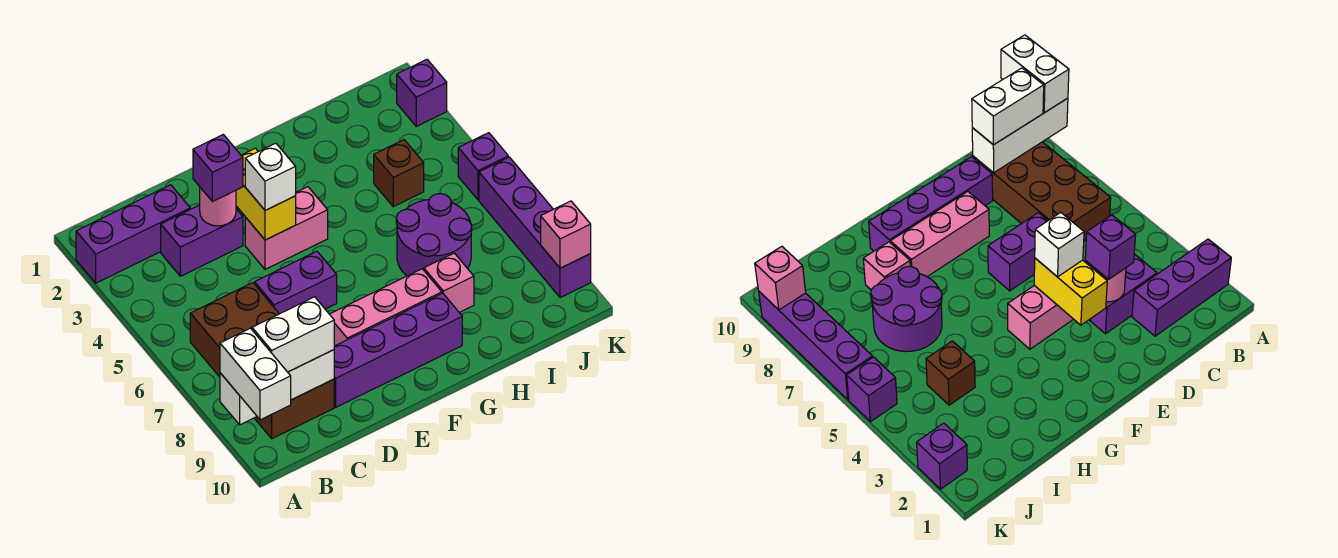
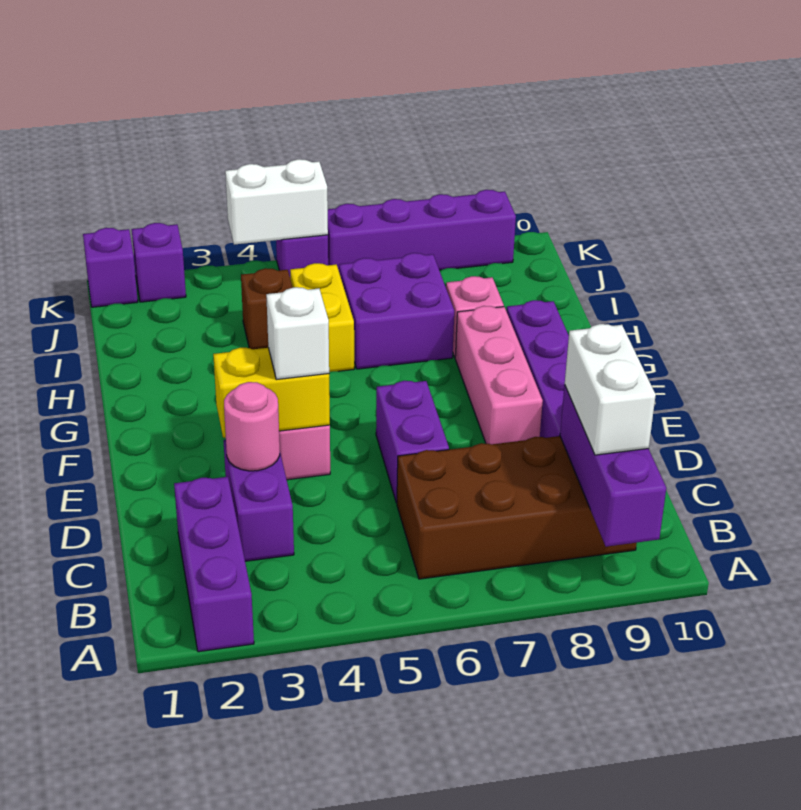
white brick A9:C9 level 2 -> purple brick A9:C9 level 2
white brick A9:A10 level 3 -> white brick K4:K5 level 2
purple brick D3 level 3 -> purple brick K1 level 1
none -> yellow brick H5:I5 level 1
purple round brick H6:I7 level 1 -> purple brick H6:I7 level 1
pink brick K9 level 2 -> none

